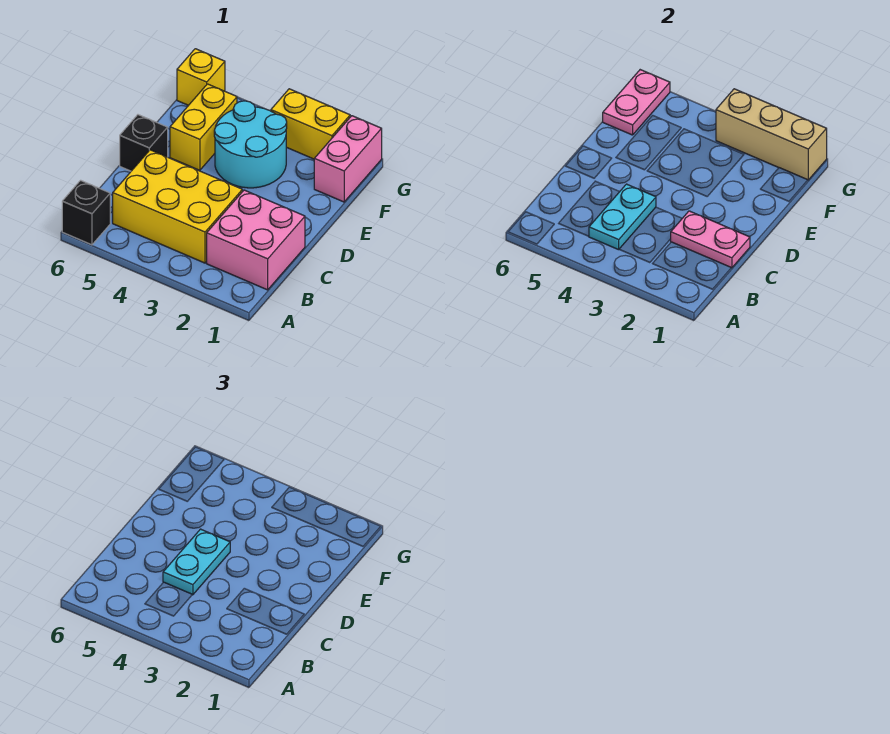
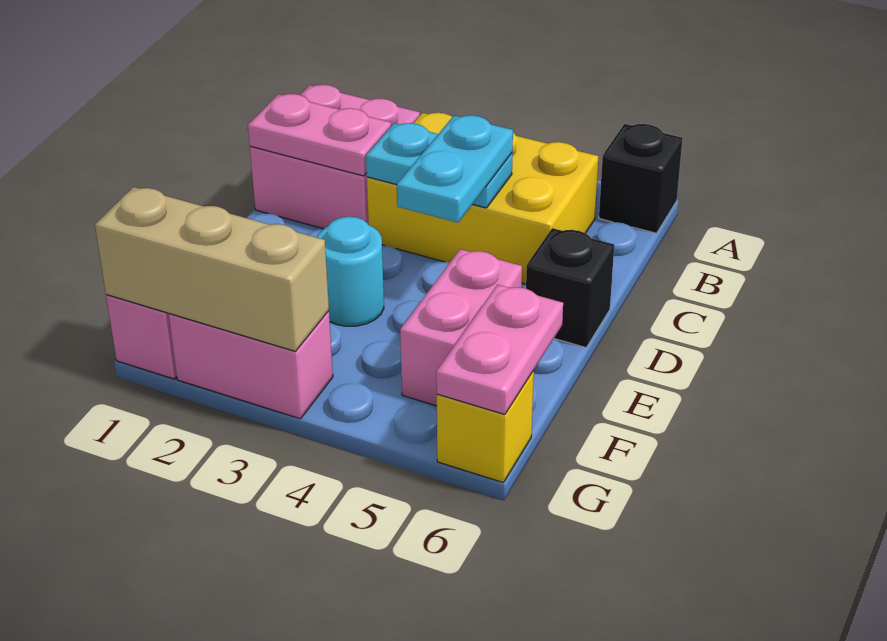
cyan plate B4:C4 level 2 -> cyan plate C3:C4 level 2
cyan round brick E3:F4 level 1 -> cyan round brick E3 level 1
yellow brick E5:F5 level 1 -> pink brick E5:F5 level 1
yellow brick G2:G3 level 1 -> pink brick G2:G3 level 1

